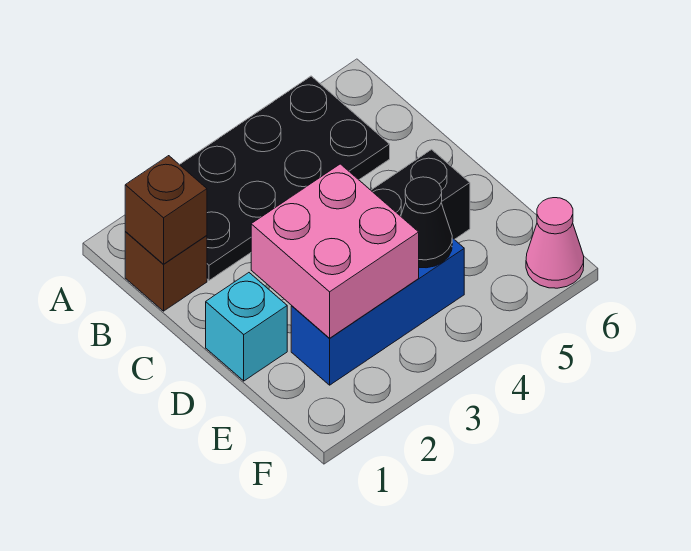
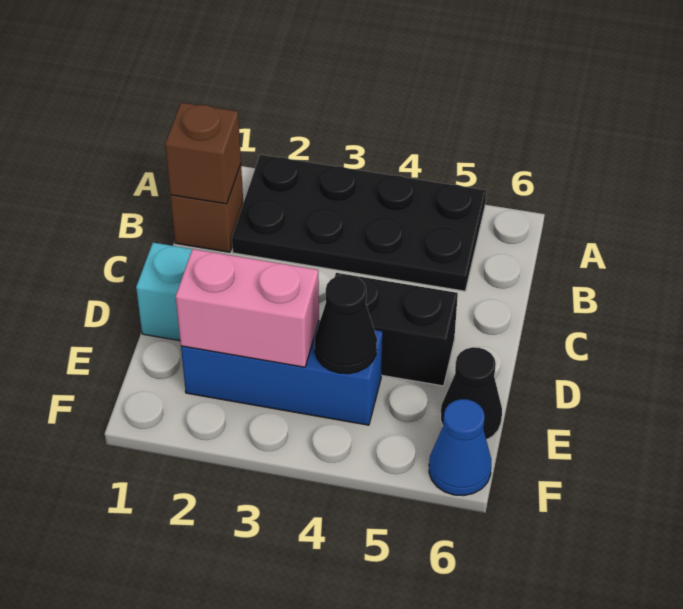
pink brick D2:E3 level 2 -> pink brick E2:E3 level 2
none -> black cone E6 level 1
pink cone F6 level 1 -> blue cone F6 level 1

